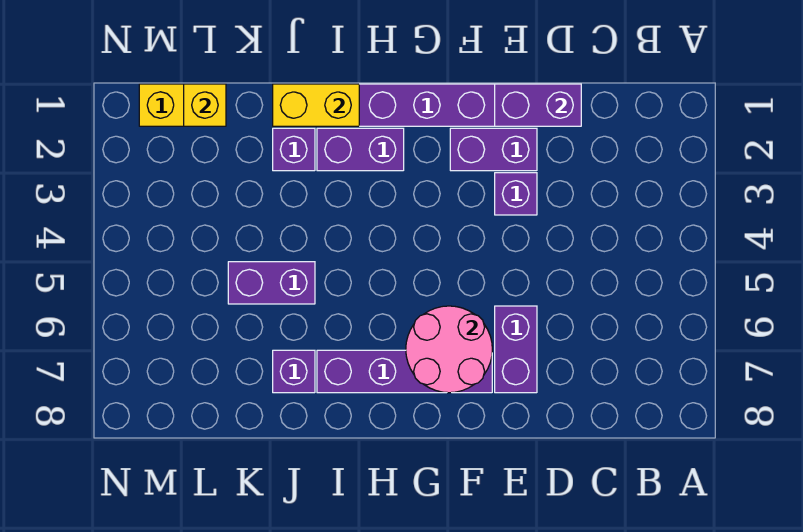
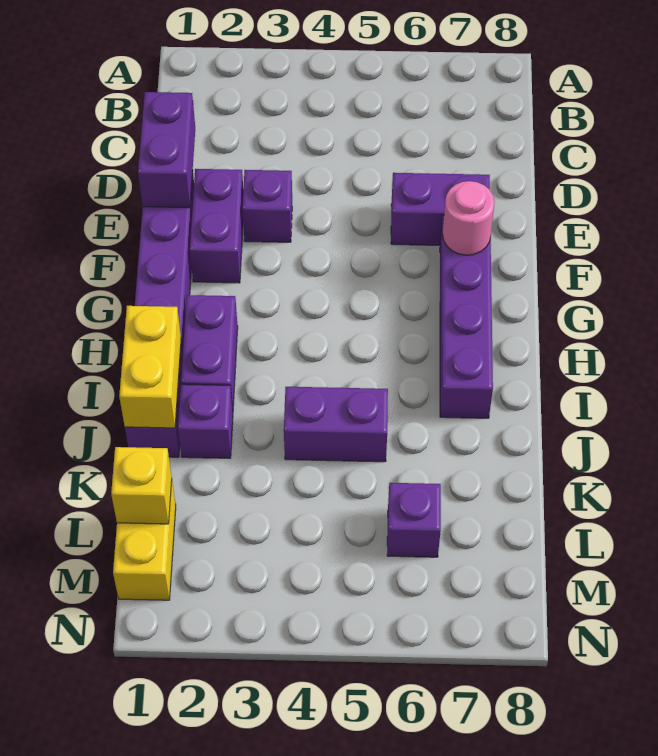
pink round brick F6:G7 level 2 -> pink round brick F7 level 2
purple brick J5:K5 level 1 -> purple brick J4:J5 level 1
purple brick J7 level 1 -> purple brick L6 level 1

